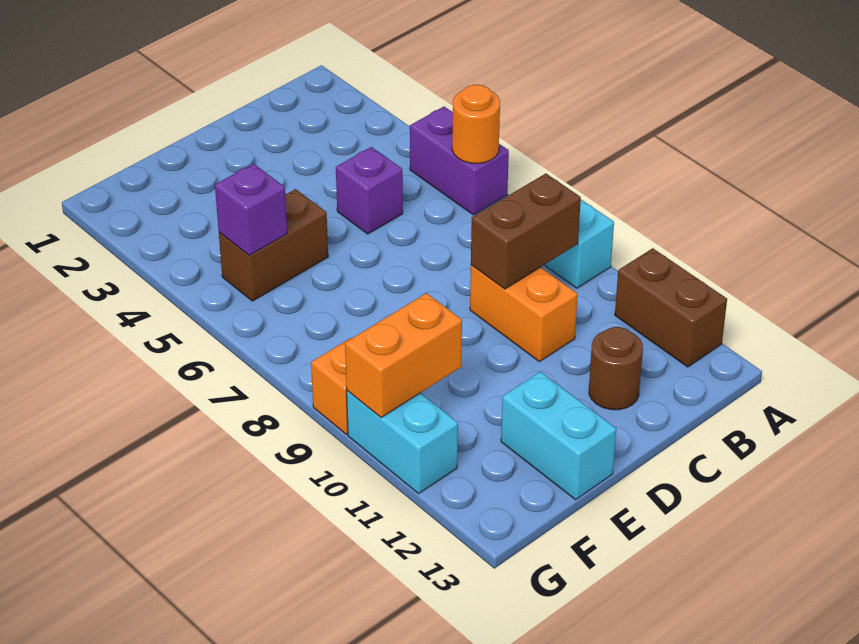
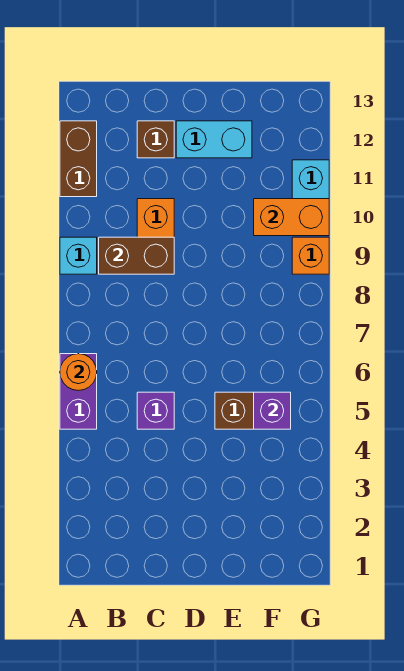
brown round brick C12 level 1 -> brown brick C12 level 1
cyan brick E12:E13 level 1 -> cyan brick D12:E12 level 1

